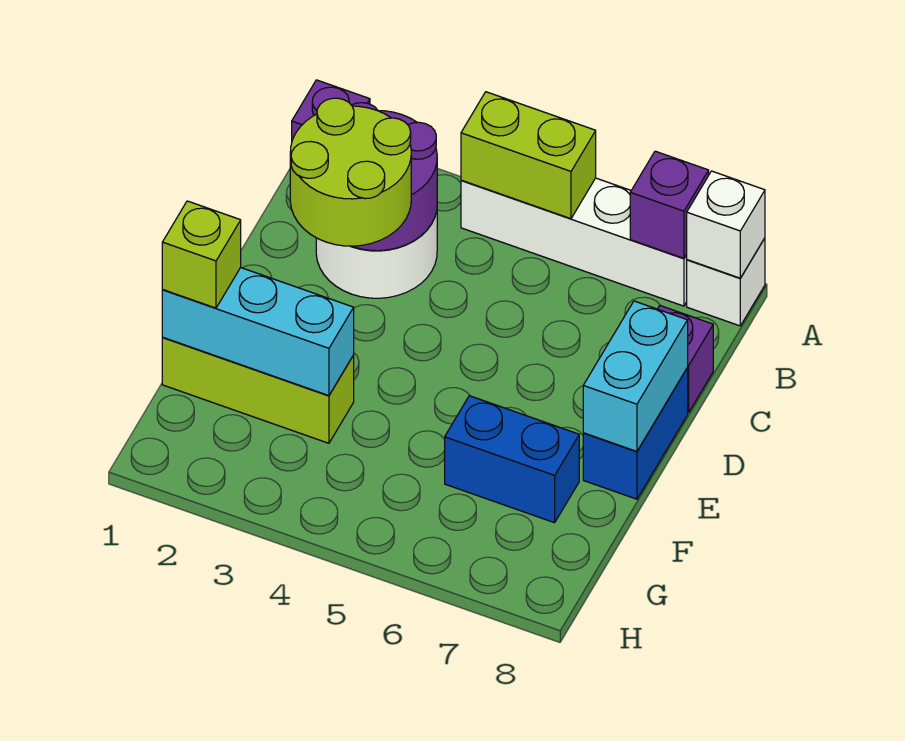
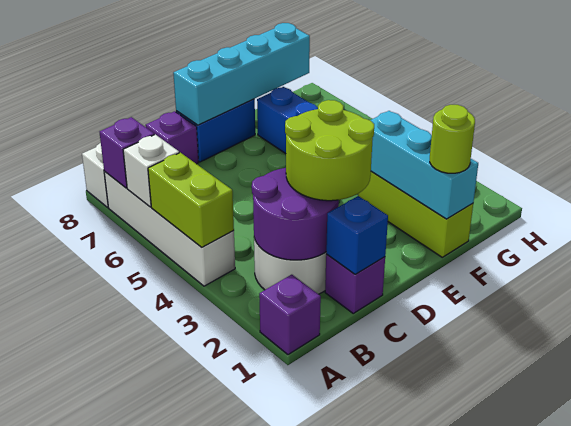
white brick A8 level 2 -> white brick A6 level 2
none -> purple brick C1 level 1
none -> blue brick C1 level 2
cyan brick D8:E8 level 2 -> cyan brick D8:G8 level 2
lime brick F1 level 3 -> lime round brick F1 level 3

